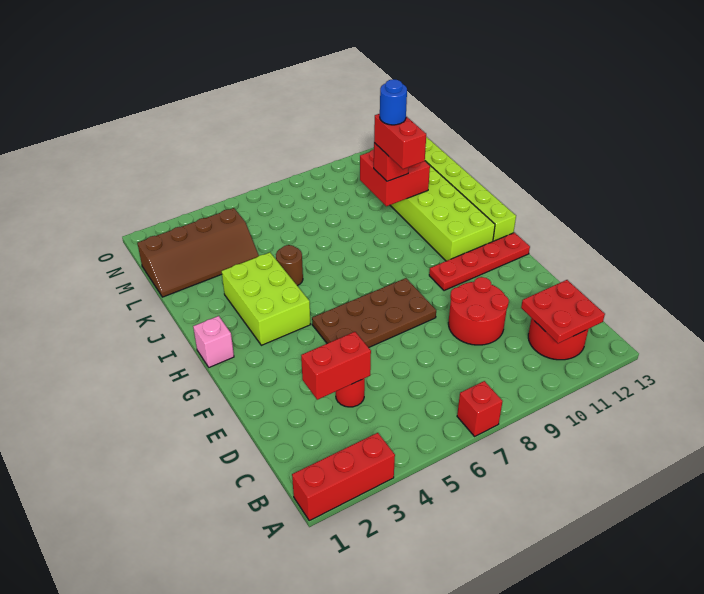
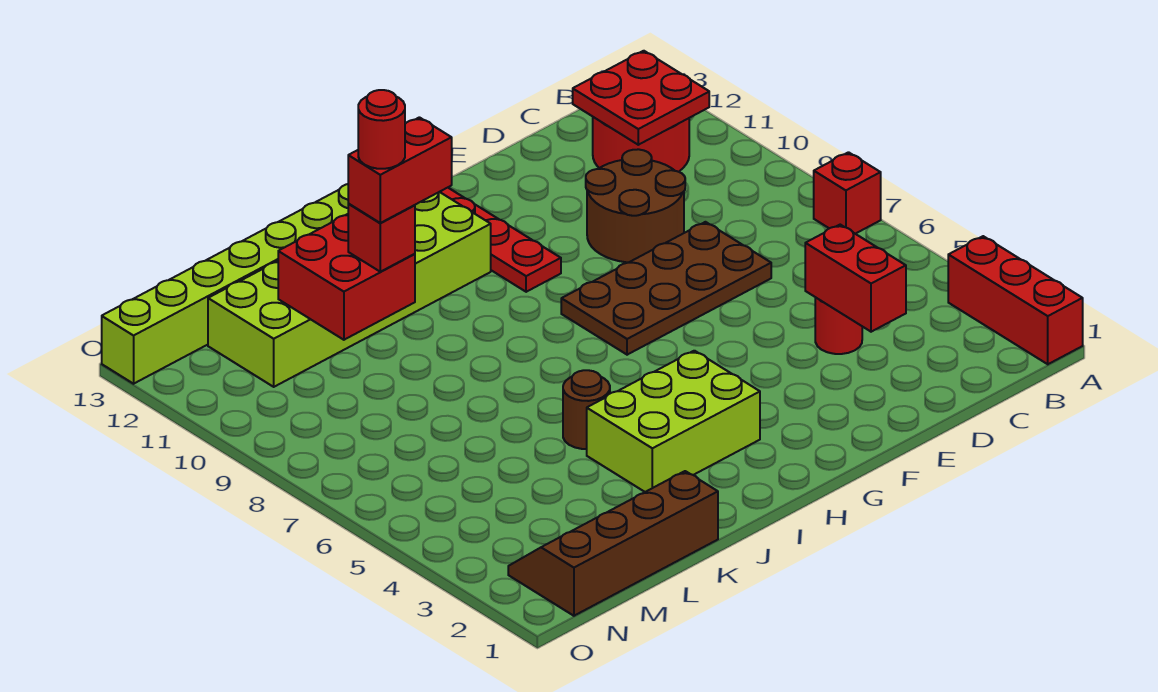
red round brick D9:E10 level 1 -> brown round brick D9:E10 level 1
brown plate F5:G8 level 1 -> brown plate D7:G8 level 1
pink brick H1 level 1 -> none
blue round brick K10 level 5 -> red round brick K10 level 5
brown slope L1:M4 level 1 top M -> brown slope K1:N2 level 1 top 1

